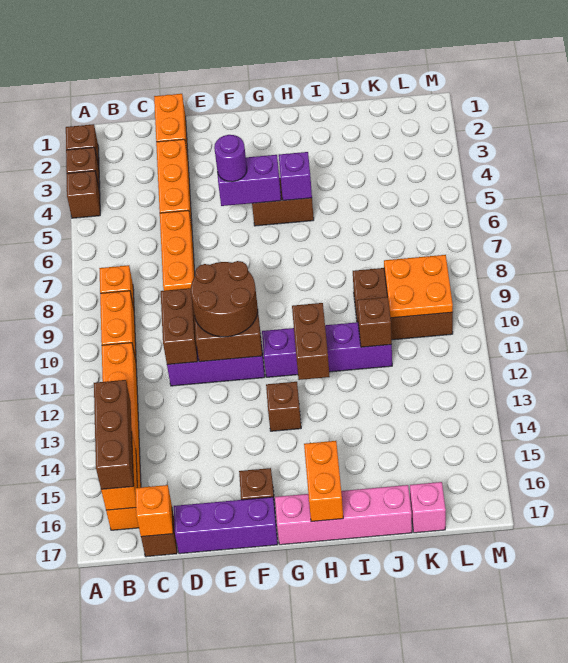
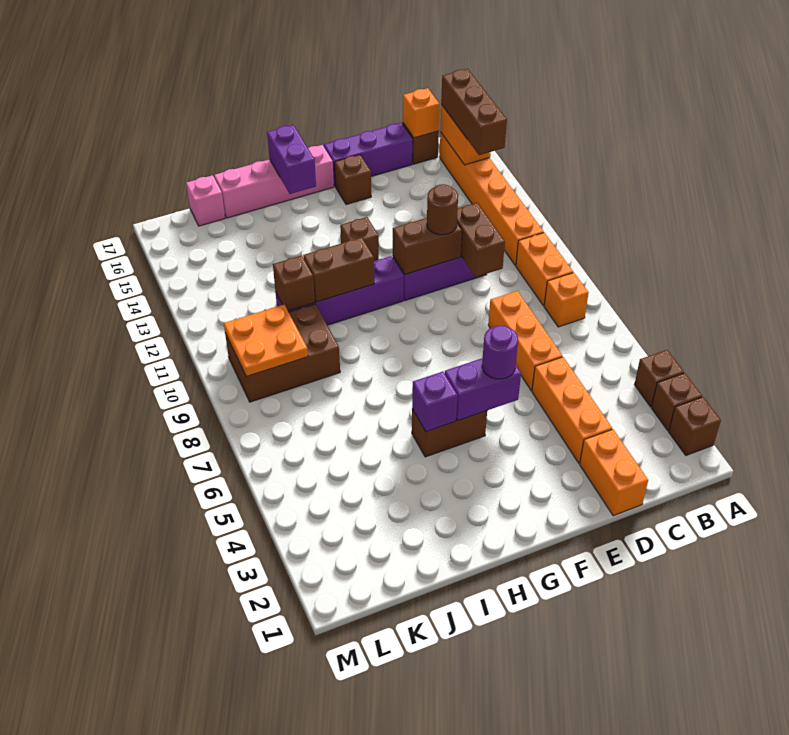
brown round brick E10:F11 level 3 -> brown round brick E11 level 3
brown brick H11:H12 level 2 -> brown brick H11:I11 level 2
orange brick H16:H17 level 2 -> purple brick H16:H17 level 2

